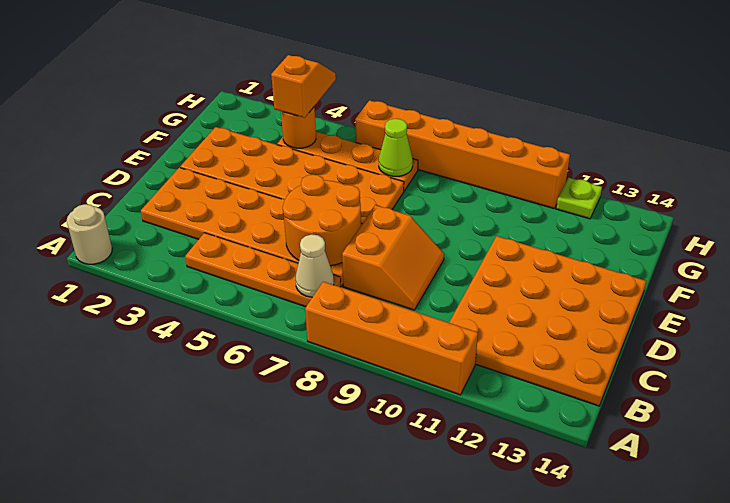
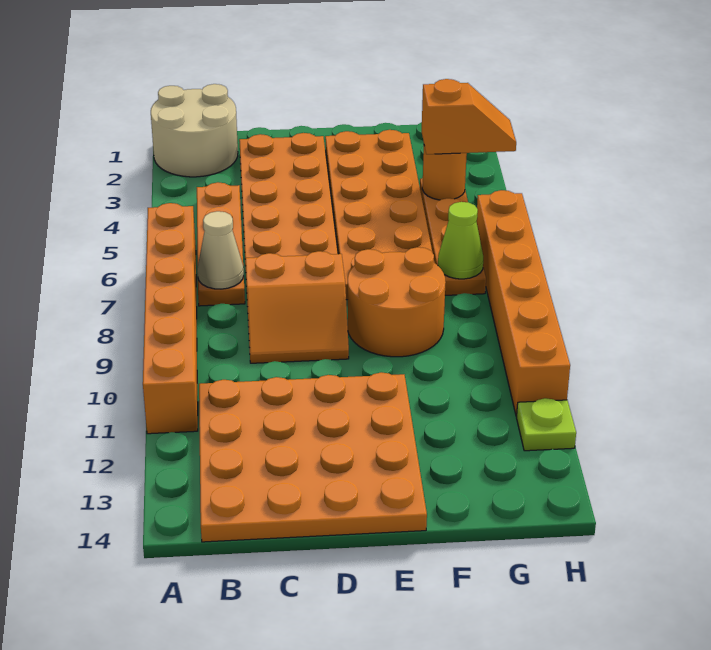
tan round brick A1 level 1 -> tan round brick A1:B2 level 1
orange brick A8:A11 level 1 -> orange brick A6:A11 level 1
orange round brick C6:D7 level 2 -> orange round brick E8:F9 level 1

